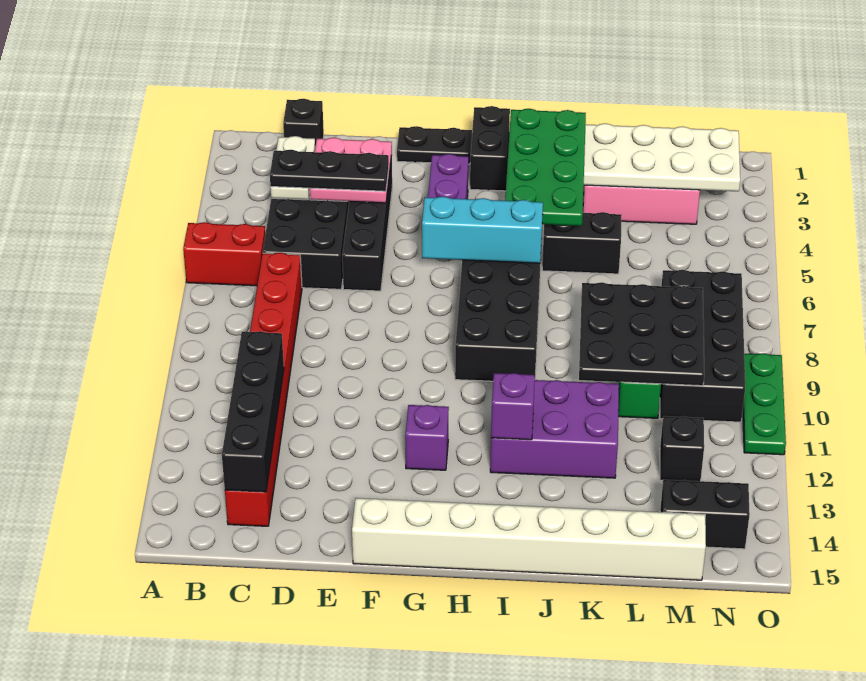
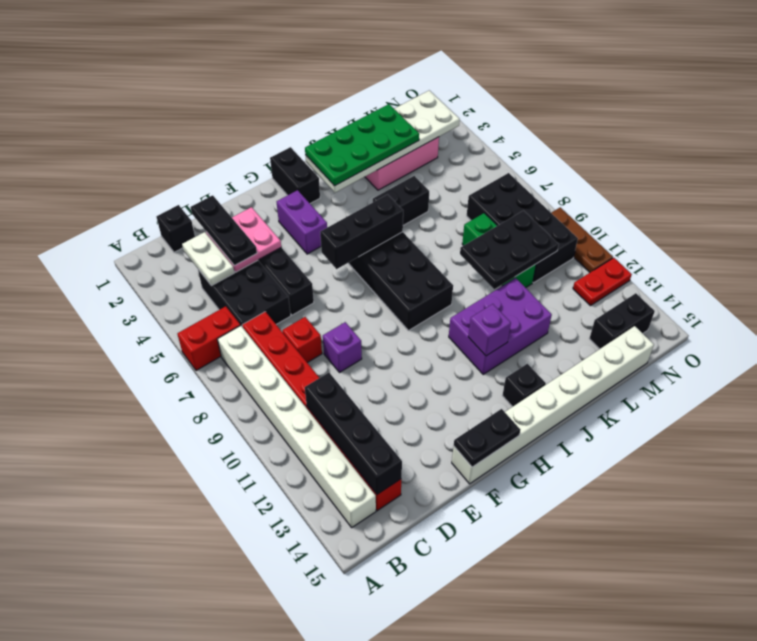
none -> white brick B7:B14 level 1
black plate C4:E4 level 3 -> black plate D2:D4 level 3
none -> red brick D8 level 1
black plate F1:G1 level 1 -> black plate F15:G15 level 2
cyan brick G6:I6 level 2 -> black brick G6:I6 level 2
purple brick G12 level 1 -> purple brick E9 level 1
green plate I2:J5 level 3 -> green plate I2:L3 level 3
black plate K8:M10 level 2 -> black plate K9:M10 level 2
black brick M12 level 1 -> black brick I14 level 1
none -> red plate N12:O12 level 1
green plate O9:O11 level 1 -> brown plate O9:O11 level 1

